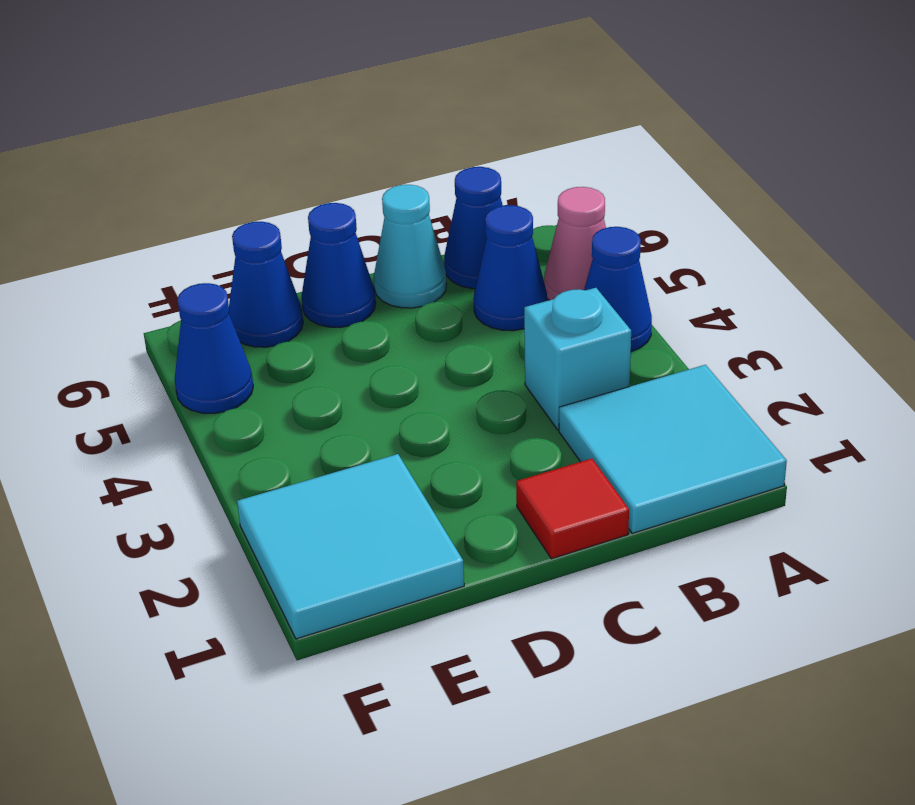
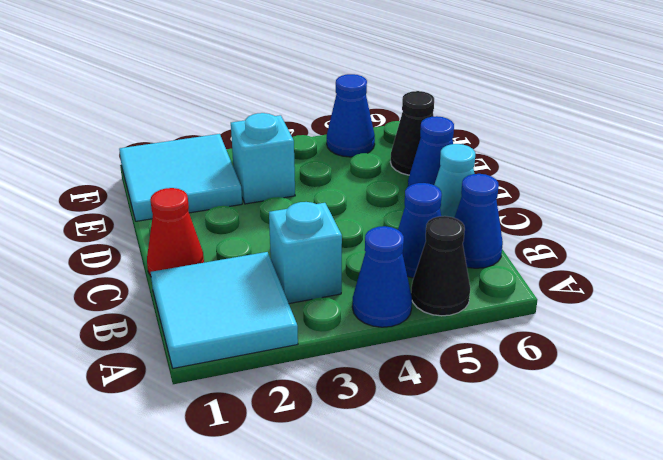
pink cone A5 level 1 -> black cone A5 level 1
red tile C1 level 1 -> red cone C1 level 1
none -> cyan brick E3 level 1
blue cone E6 level 1 -> black cone E6 level 1

